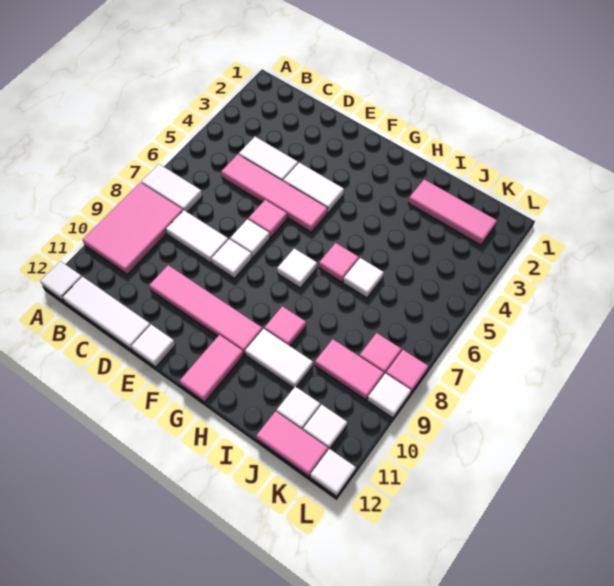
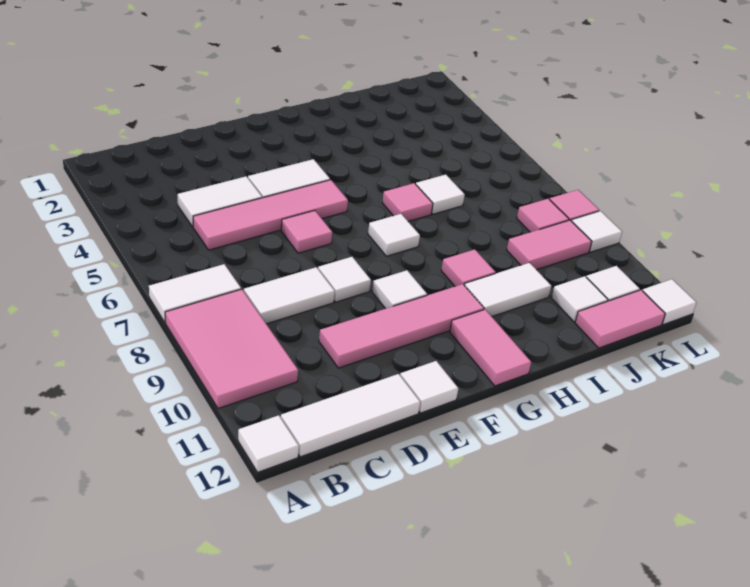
white tile E7 level 1 -> white tile F9 level 1
pink tile I2:K2 level 1 -> none

